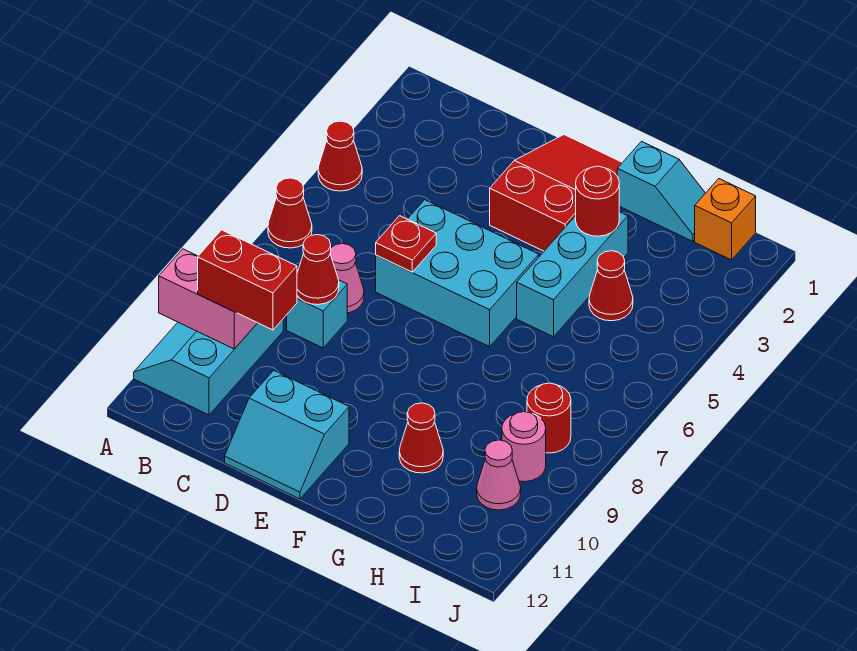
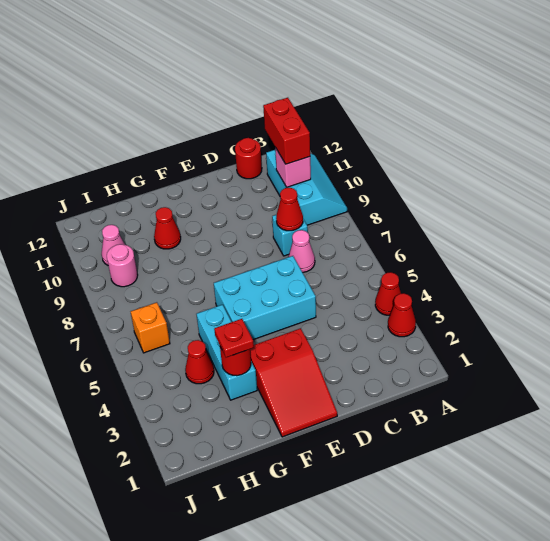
red cone A6 level 1 -> red cone A3 level 1
pink brick A10:B10 level 2 -> pink brick B10 level 2
red brick B10:C10 level 3 -> red brick B10:B11 level 3
red plate D6 level 2 -> red plate G3 level 3
cyan slope D11:E12 level 1 top 11 -> none
cyan slope G1:H1 level 1 top G -> none
orange brick I1 level 1 -> orange brick I6 level 1
red round brick I8 level 1 -> red round brick C12 level 1

